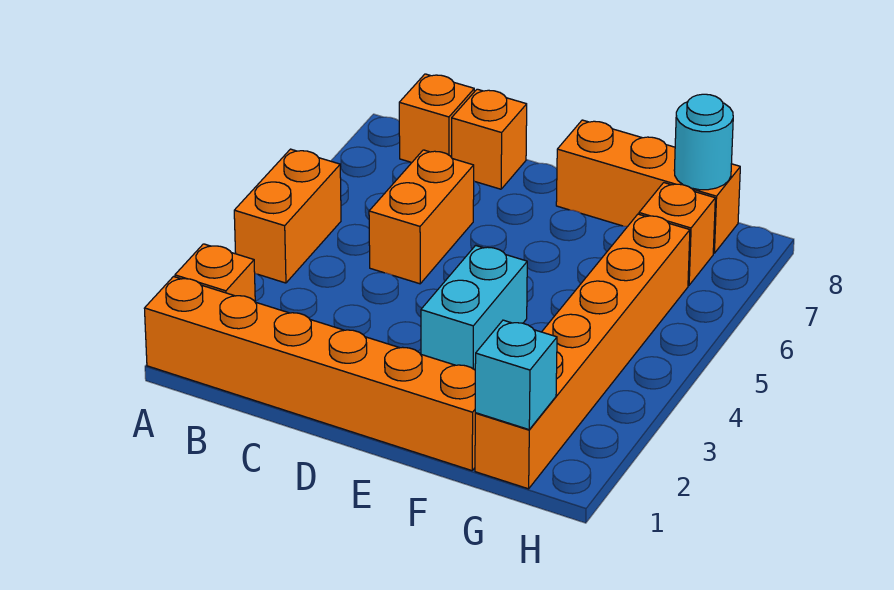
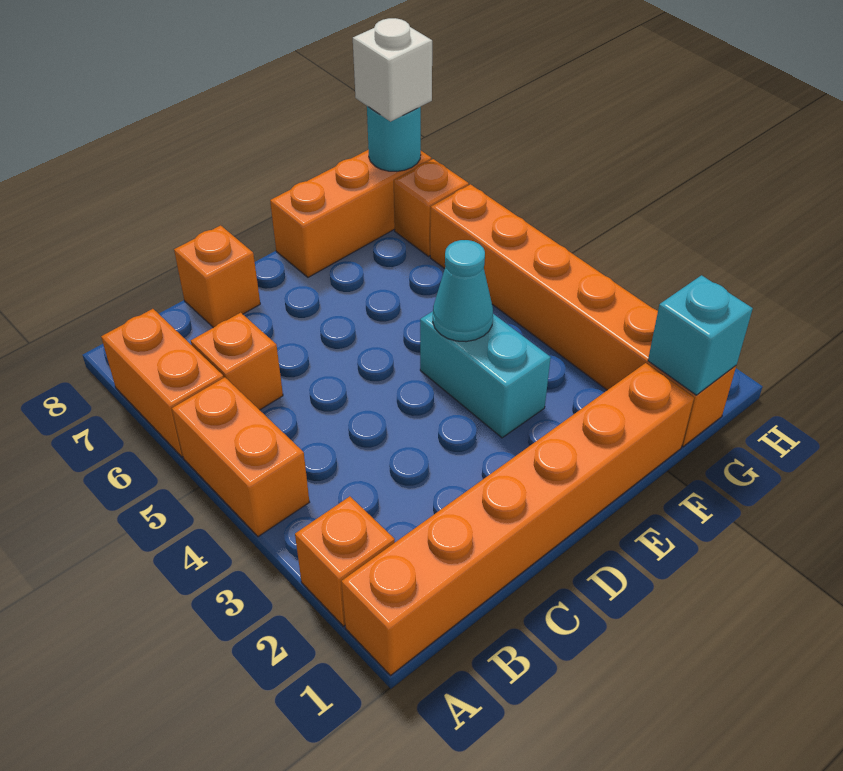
orange brick B8 level 1 -> orange brick B6 level 1
orange brick C5:C6 level 1 -> orange brick A6:A7 level 1
none -> cyan cone E4 level 2
none -> white brick G8 level 3

